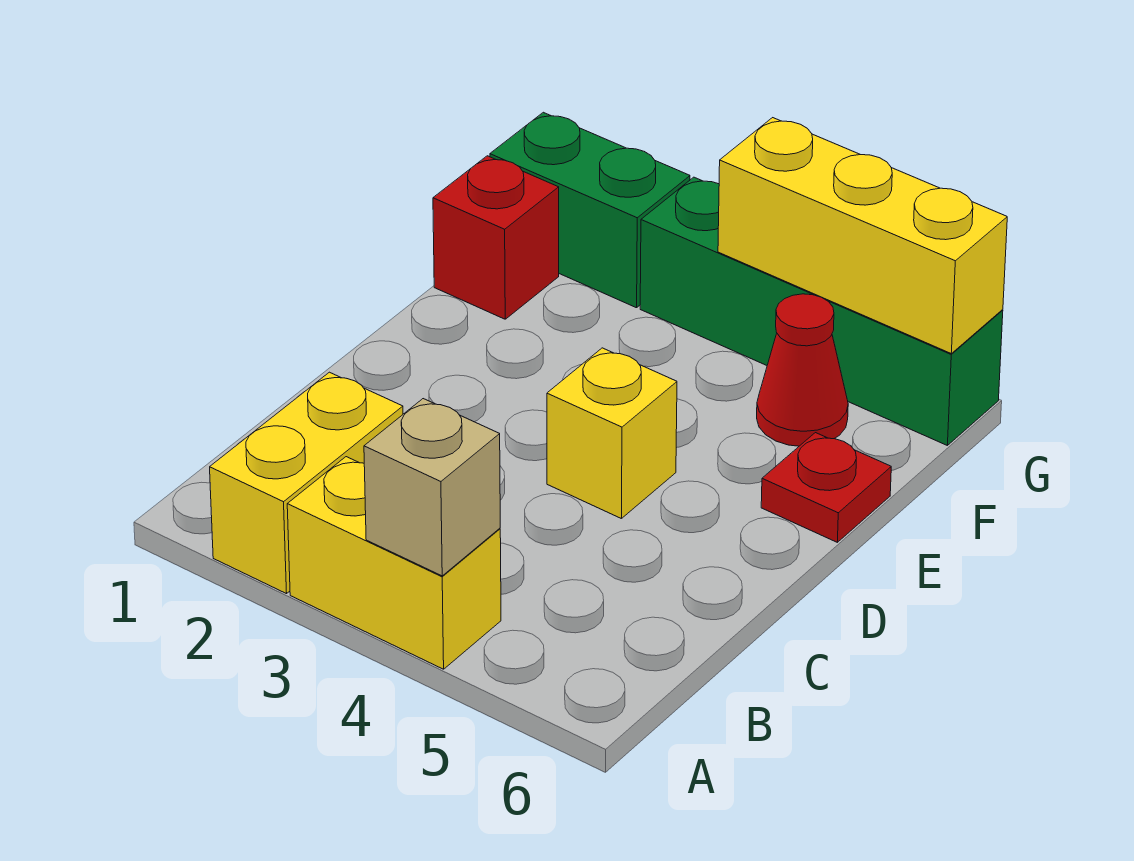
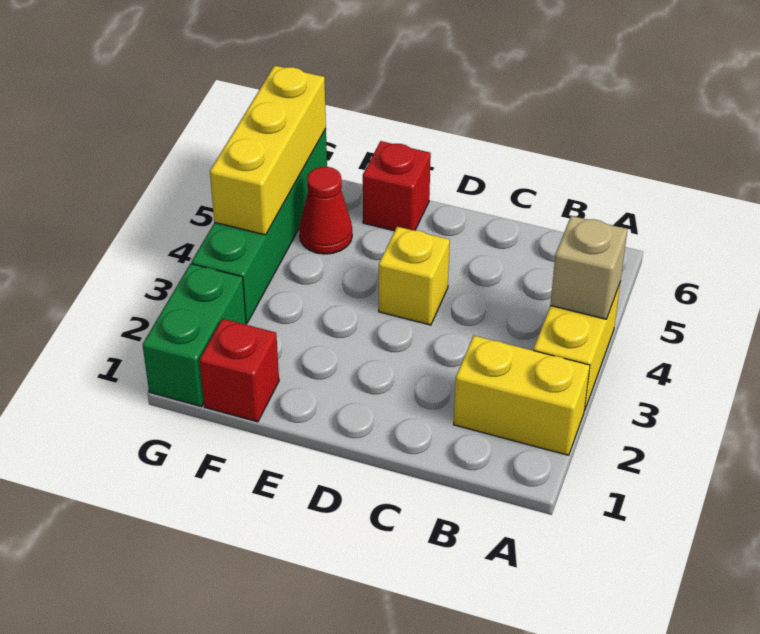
red plate E6 level 1 -> red brick E6 level 1

